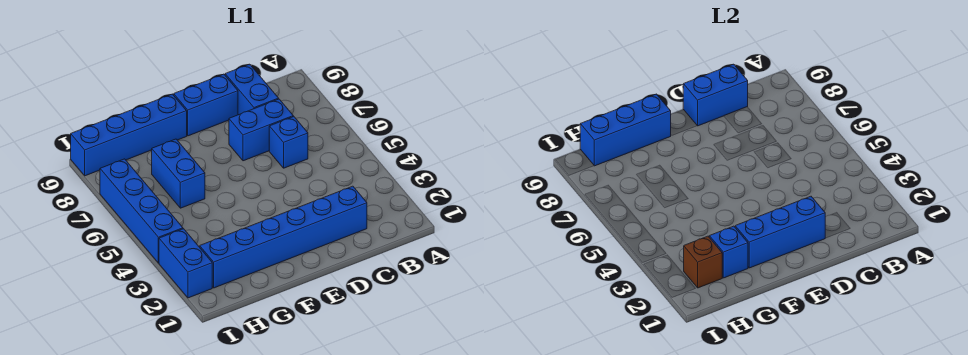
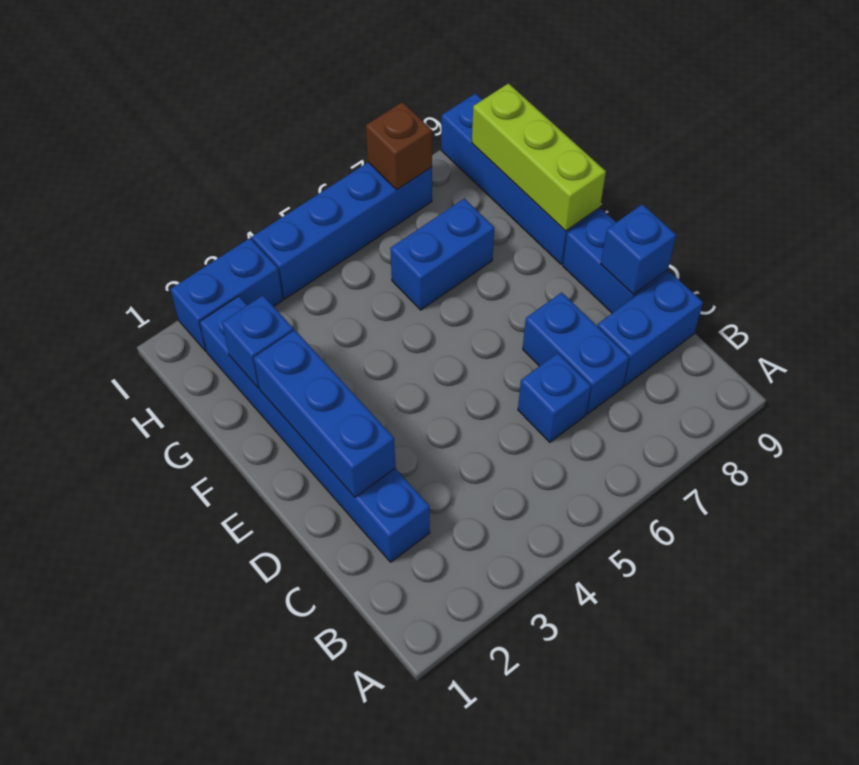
blue brick C9:D9 level 2 -> blue brick D9 level 2
blue brick F9:H9 level 2 -> lime brick F9:H9 level 2
brown brick H2 level 2 -> brown brick I7 level 2

